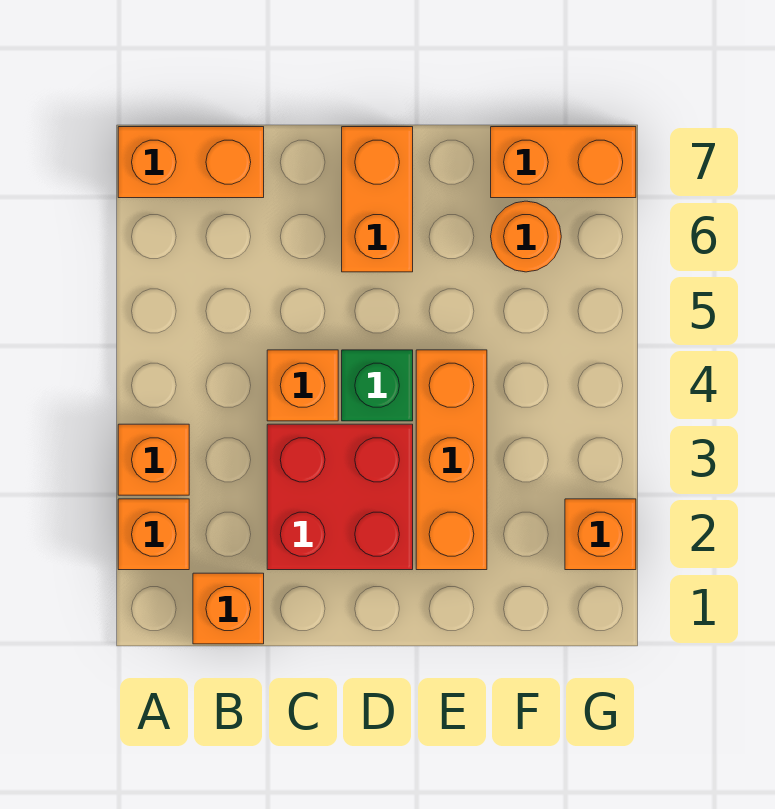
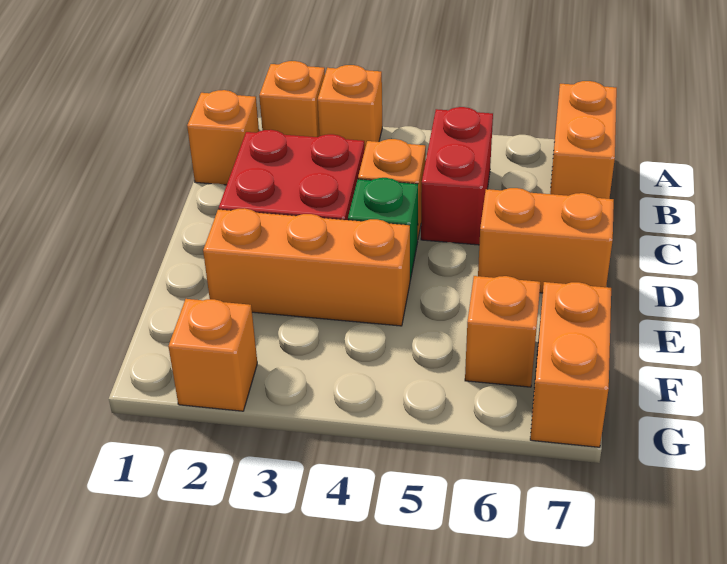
none -> red brick B5:C5 level 1
orange round brick F6 level 1 -> orange brick F6 level 1

